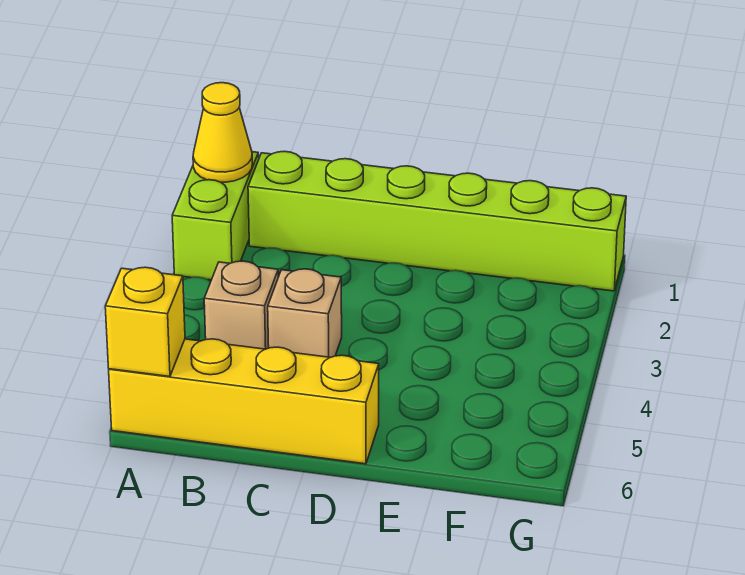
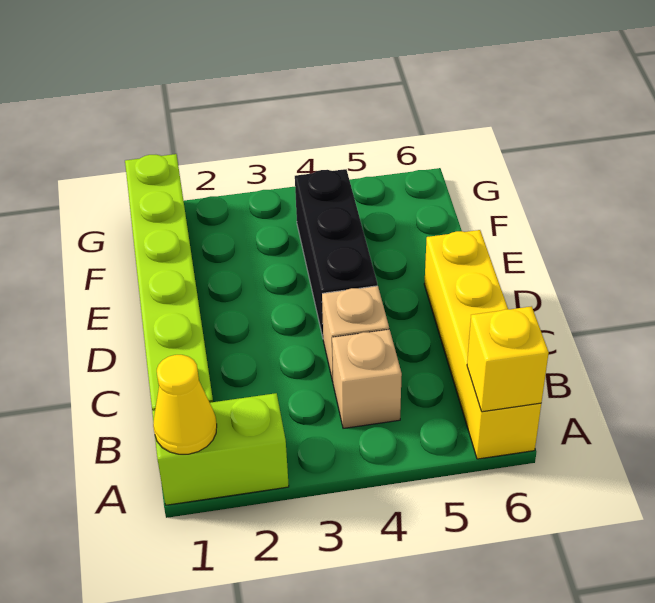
none -> black brick D4:F4 level 1

